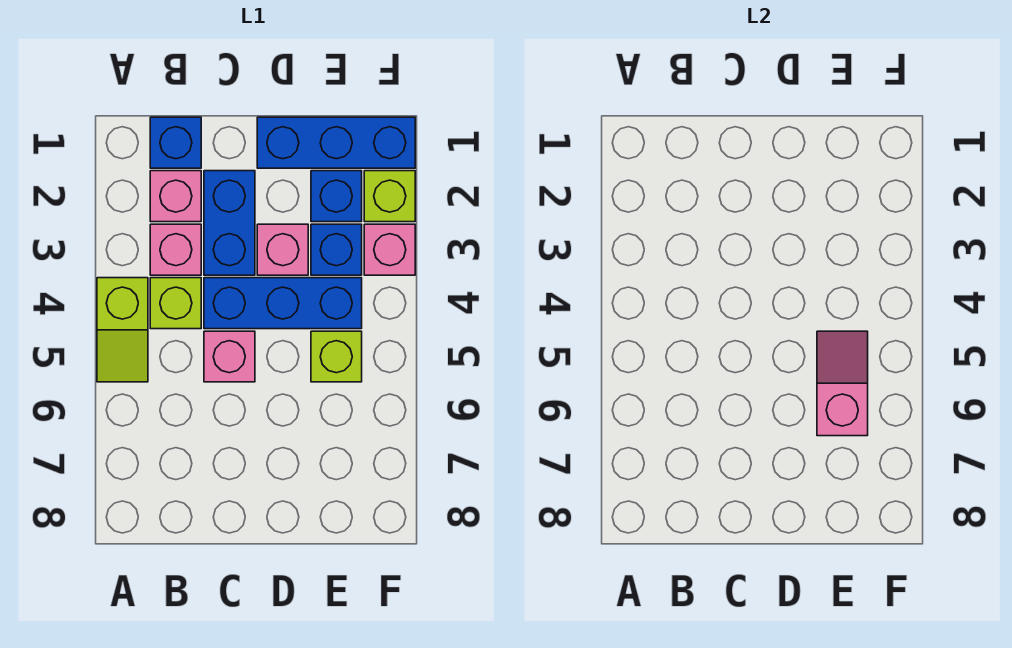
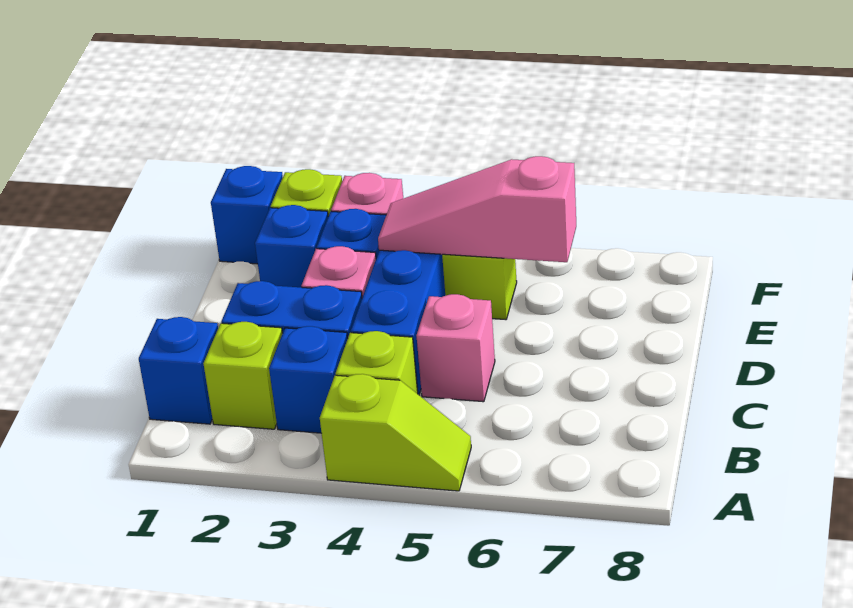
pink brick B2 level 1 -> lime brick B2 level 1
pink brick B3 level 1 -> blue brick B3 level 1
blue brick D1:F1 level 1 -> blue brick F1 level 1
pink slope E5:E6 level 2 top 6 -> pink slope E4:E6 level 2 top 6

